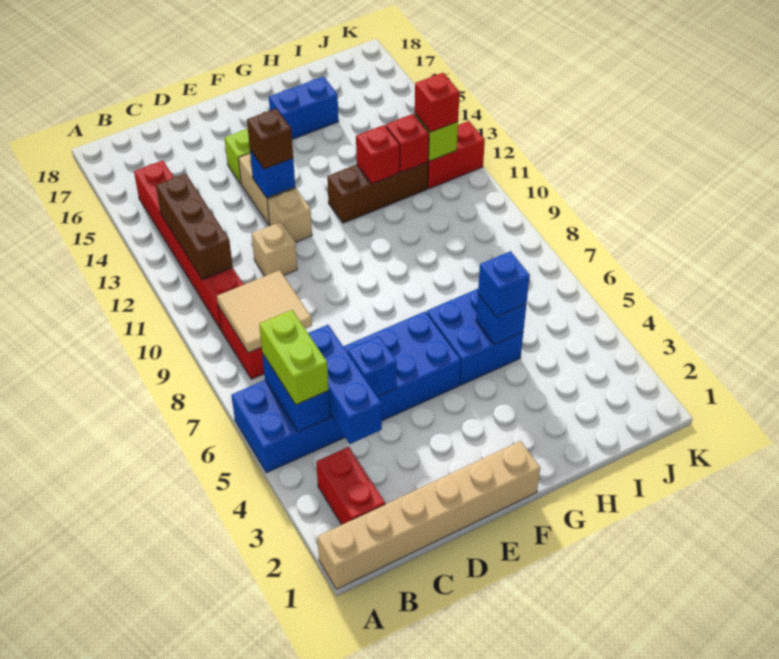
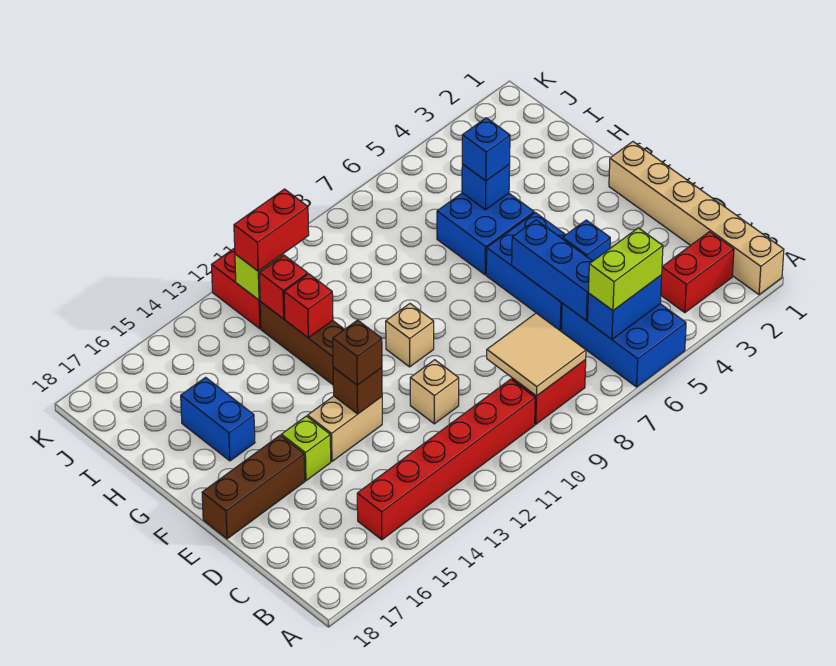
brown brick B11:B13 level 2 -> brown brick E16:E18 level 1
blue brick C4:C6 level 2 -> blue brick C6:E6 level 2
tan brick E12 level 1 -> tan brick F10 level 1
blue brick E13 level 2 -> brown brick E13 level 2
red brick J12 level 3 -> red brick J11:J12 level 3

